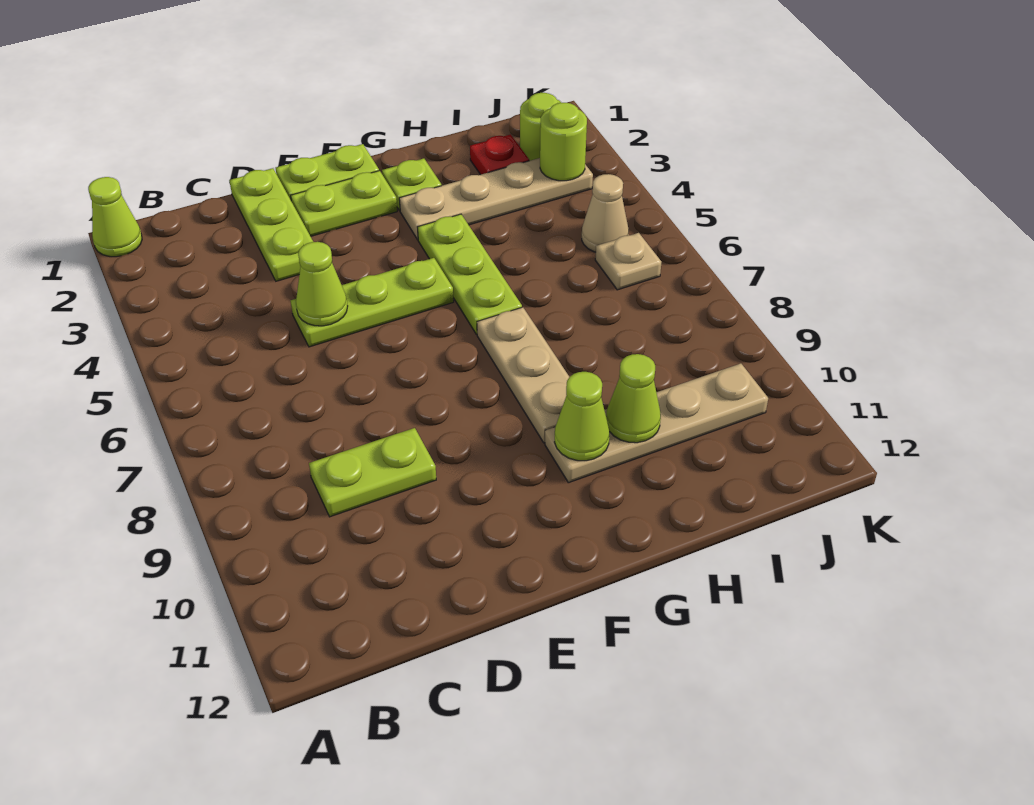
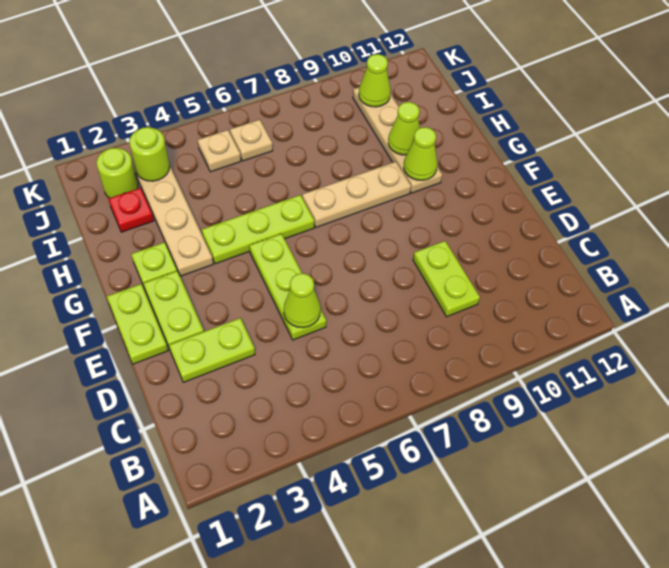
lime cone A1 level 1 -> lime cone J10 level 2
lime plate D1:D3 level 1 -> lime plate D2:D3 level 1
tan cone J5 level 1 -> tan plate J5 level 1

